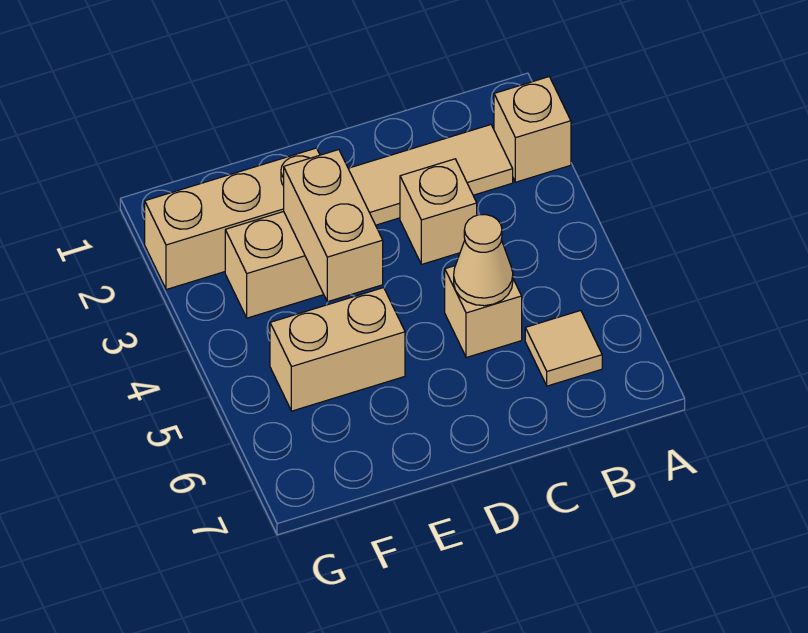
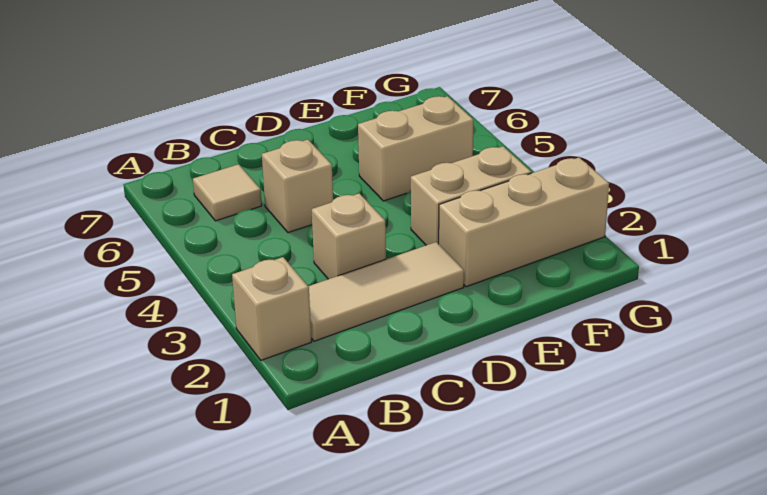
tan cone C5 level 2 -> none
tan brick E3:E4 level 2 -> none

